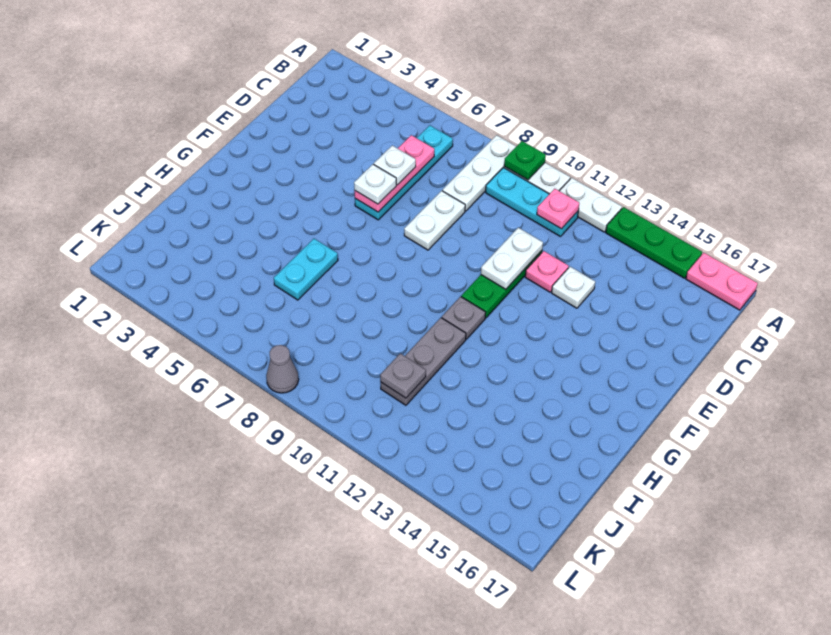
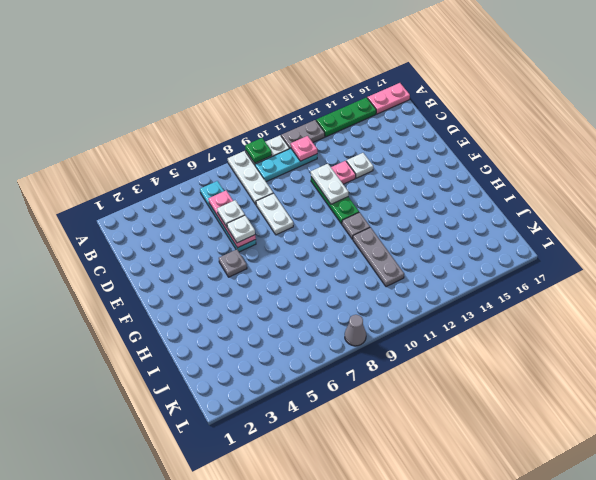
white plate A11:A12 level 1 -> grey plate A11:A12 level 1
cyan plate H6:I6 level 1 -> none
grey plate J11 level 2 -> grey plate F5 level 1

